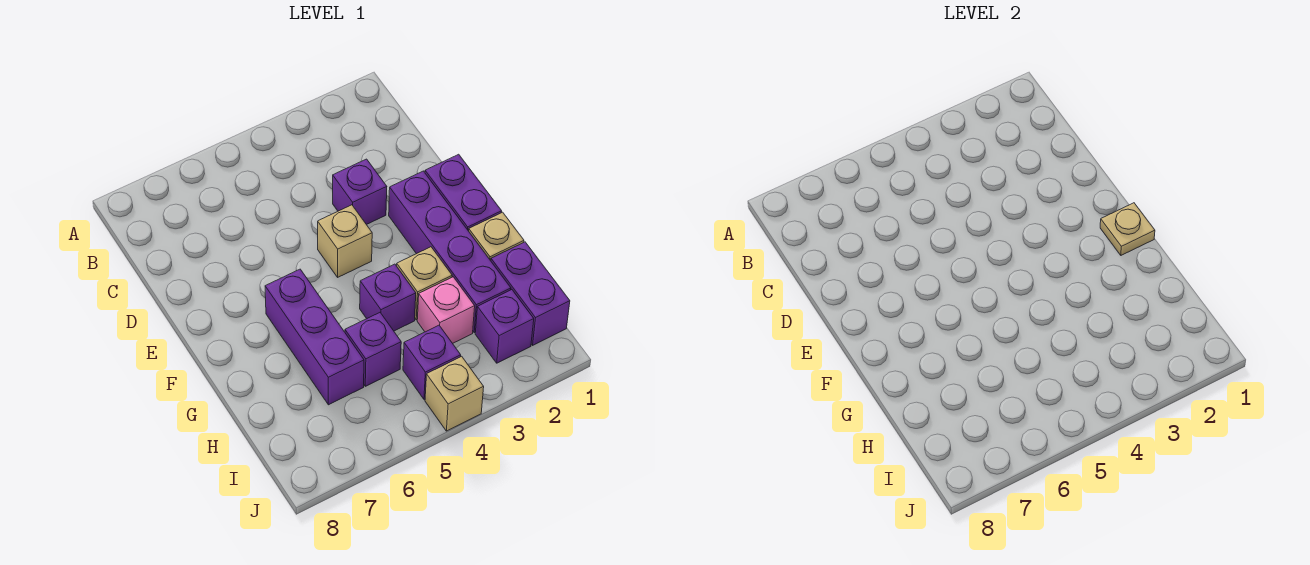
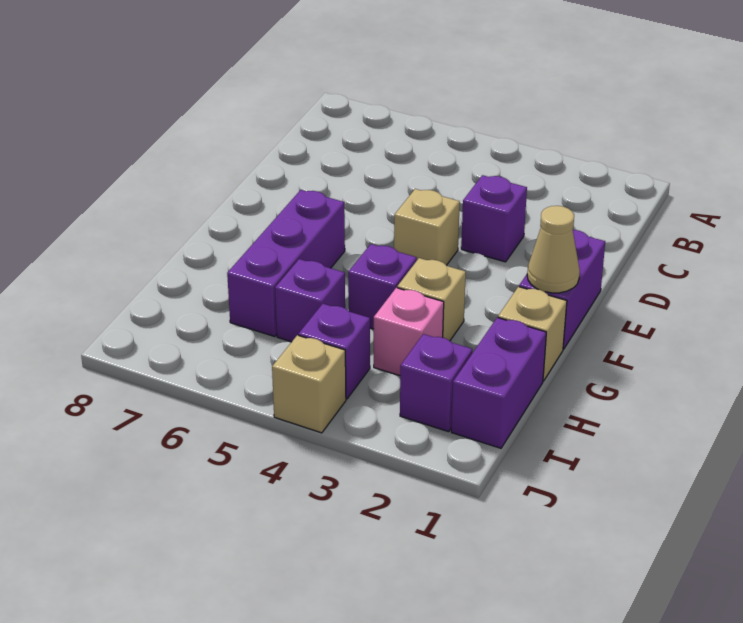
purple brick E2:H2 level 1 -> none
tan plate F1 level 2 -> tan cone F1 level 2

